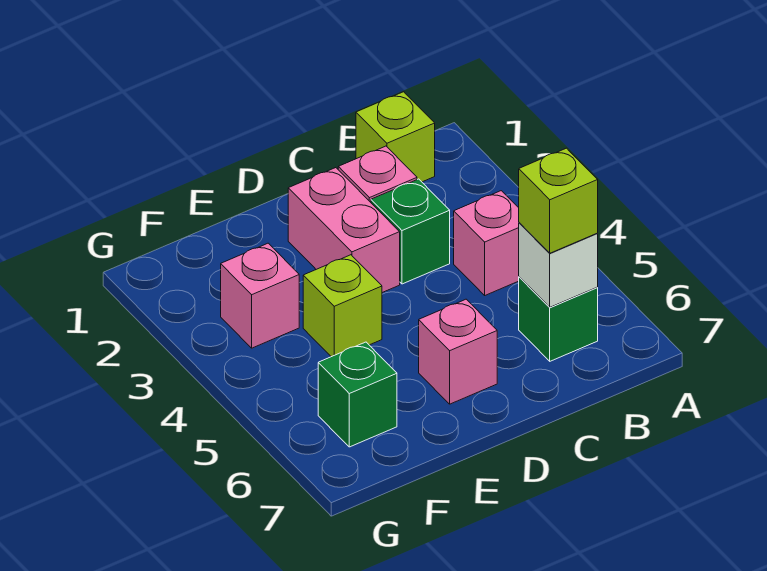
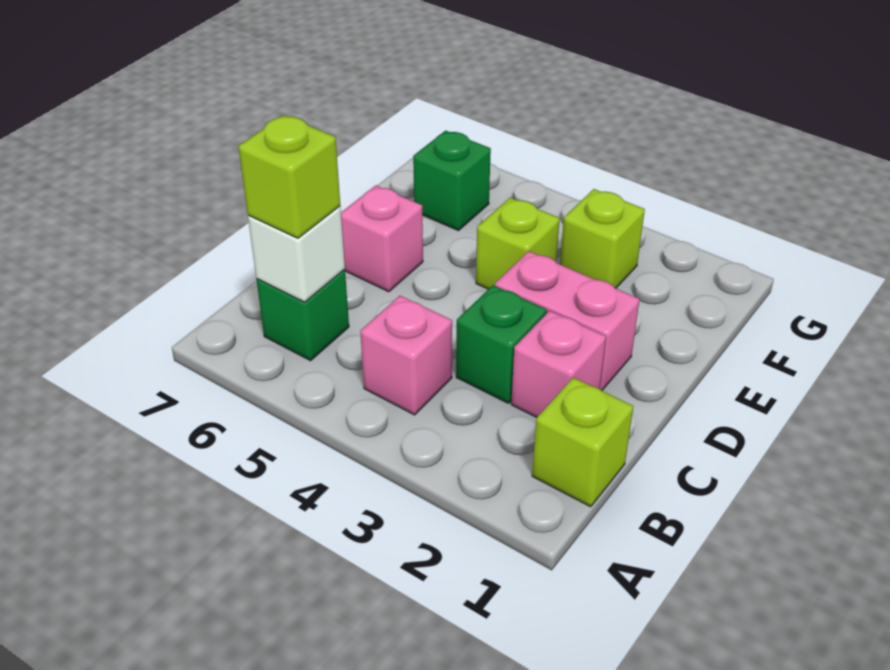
pink brick F3 level 1 -> lime brick F3 level 1

